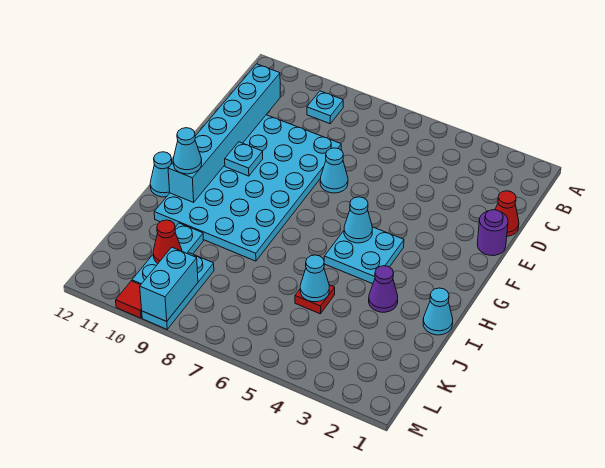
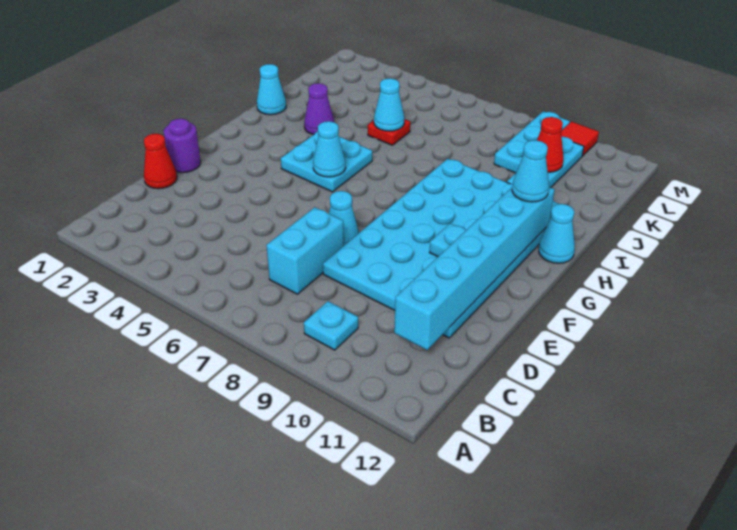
cyan brick L9:M9 level 2 -> cyan brick C7:D7 level 1

